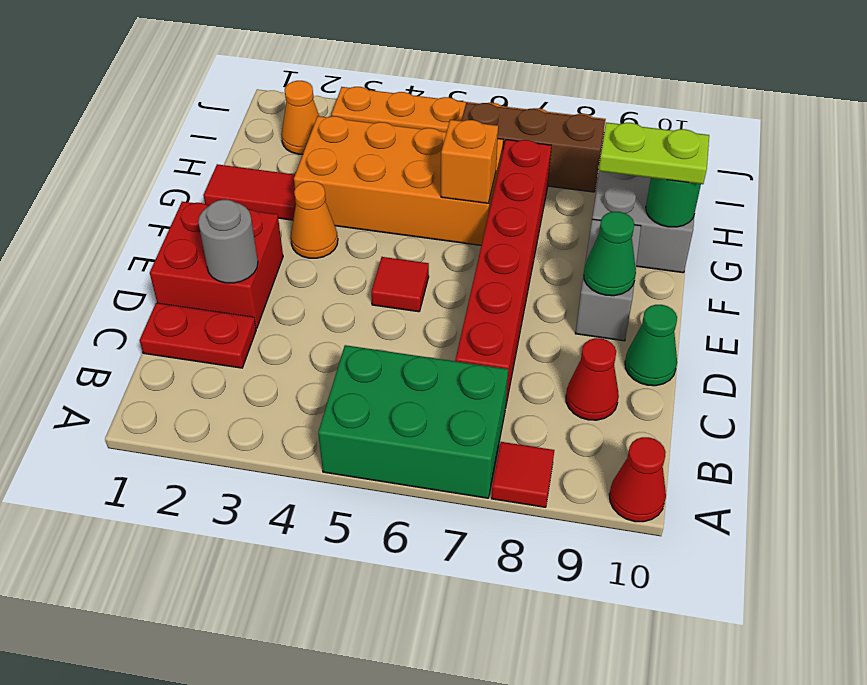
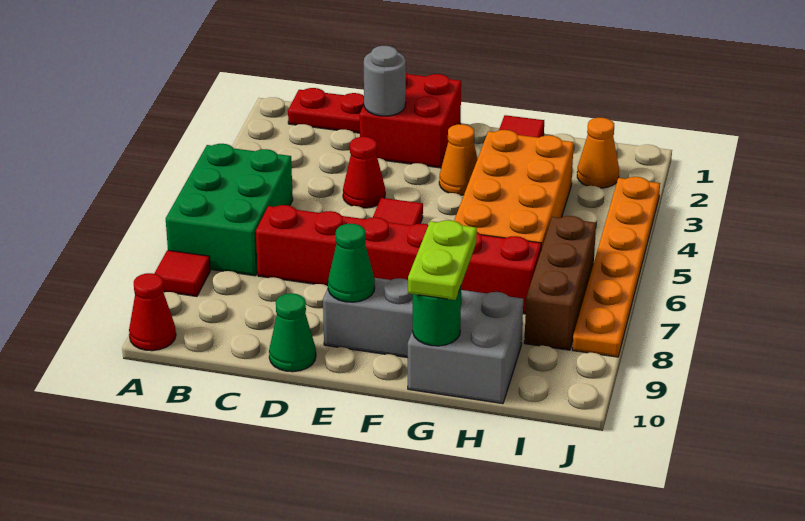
red plate C1:C2 level 1 -> red plate B1:C1 level 1
red cone C9 level 1 -> red cone D4 level 1
orange brick G6 level 2 -> none

